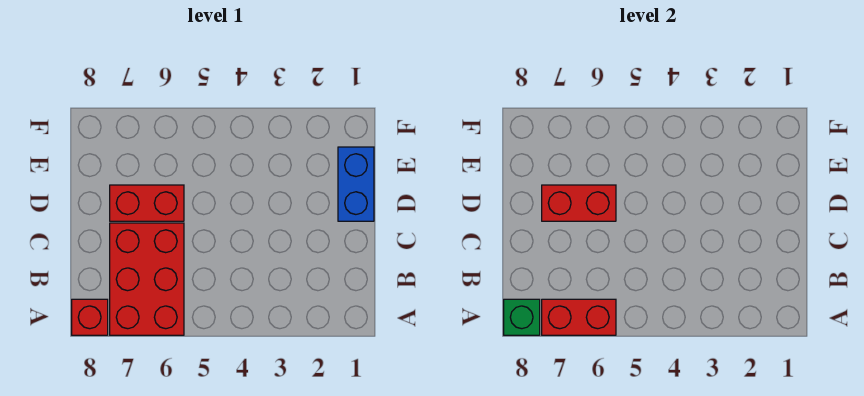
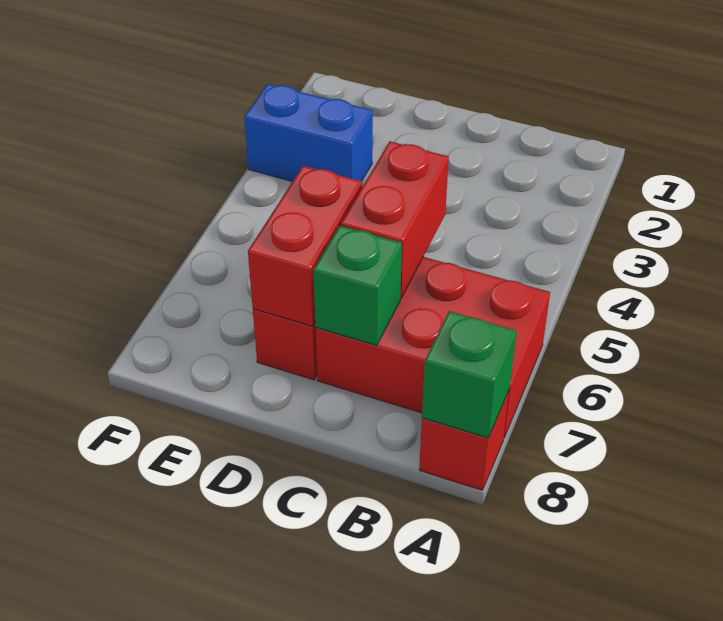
red brick A6:A7 level 2 -> red brick C5:C6 level 2
none -> green brick C7 level 2
blue brick D1:E1 level 1 -> blue brick E3:F3 level 1

